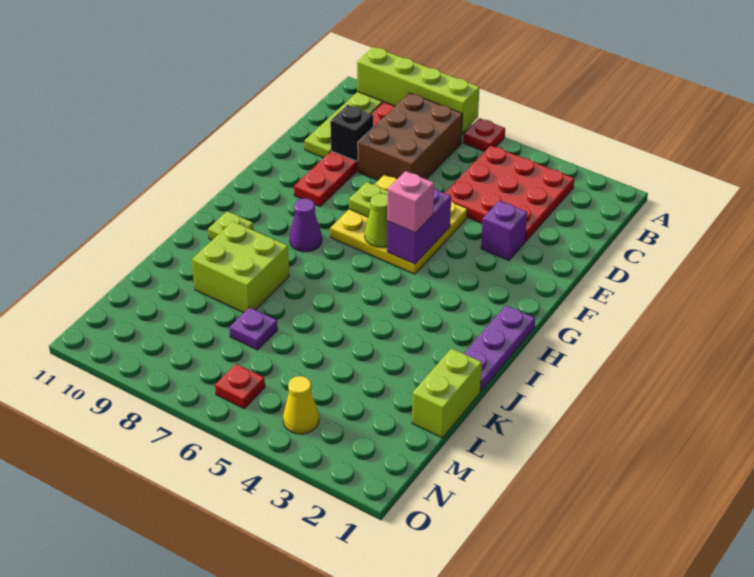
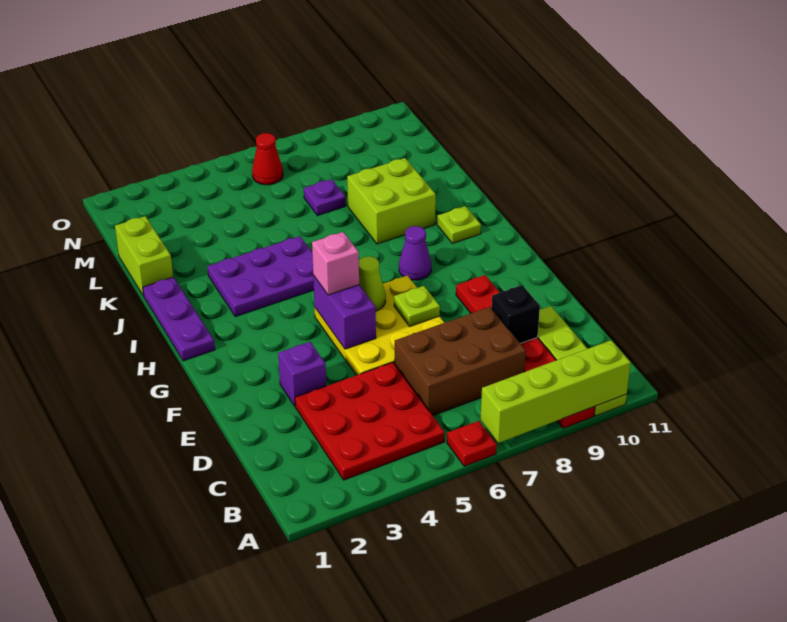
brown brick B7:D8 level 1 -> brown brick C6:D8 level 1
none -> purple plate I3:J5 level 1
yellow cone N4 level 1 -> none
red plate N6 level 1 -> red cone N6 level 1

